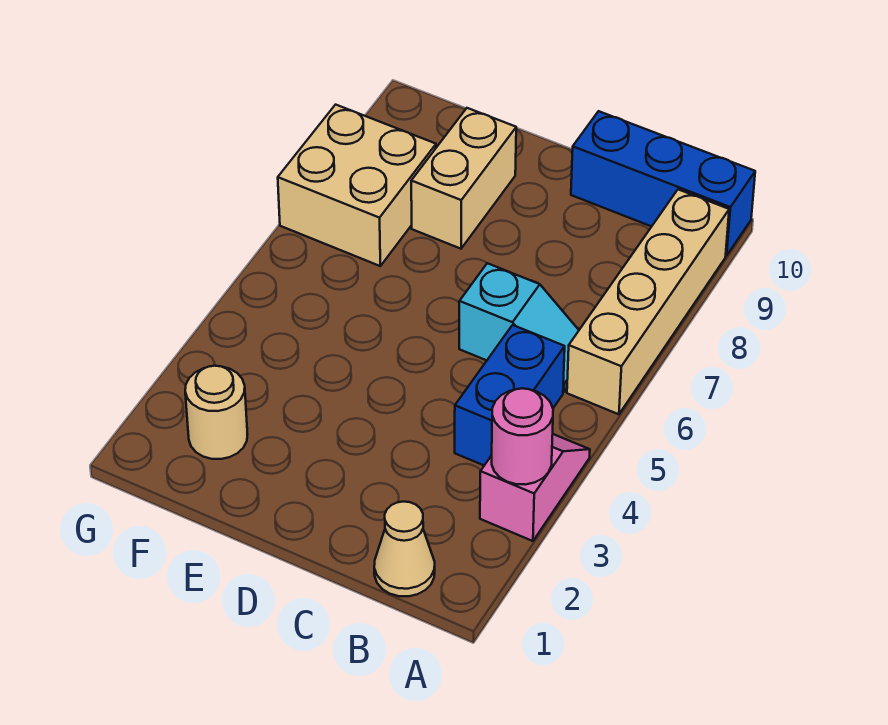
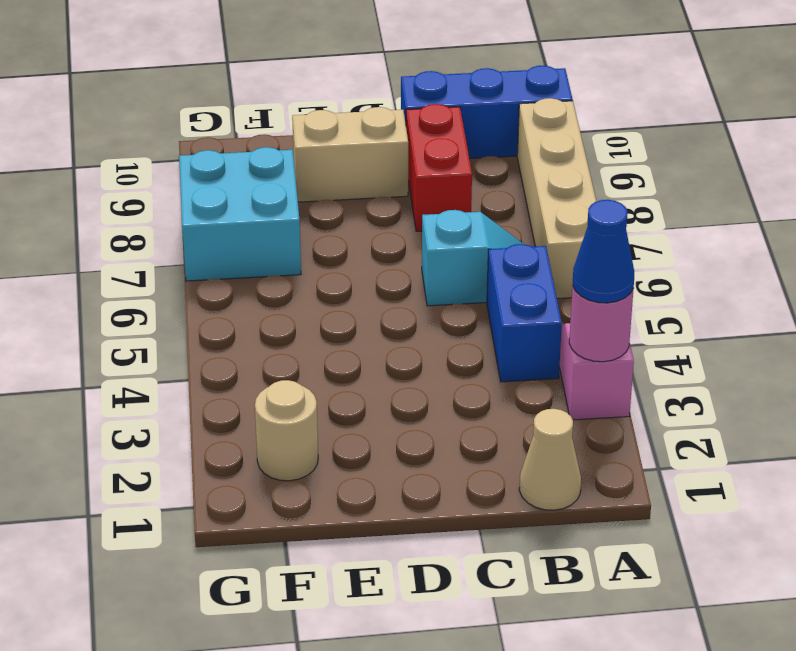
none -> blue cone A3 level 3
none -> red brick C8:C9 level 1
tan brick E8:E9 level 1 -> tan brick D9:E9 level 1
tan brick F7:G8 level 1 -> cyan brick F7:G8 level 1

